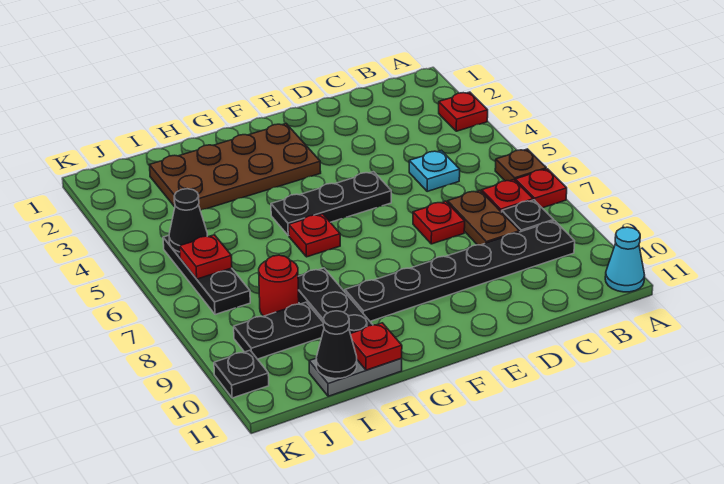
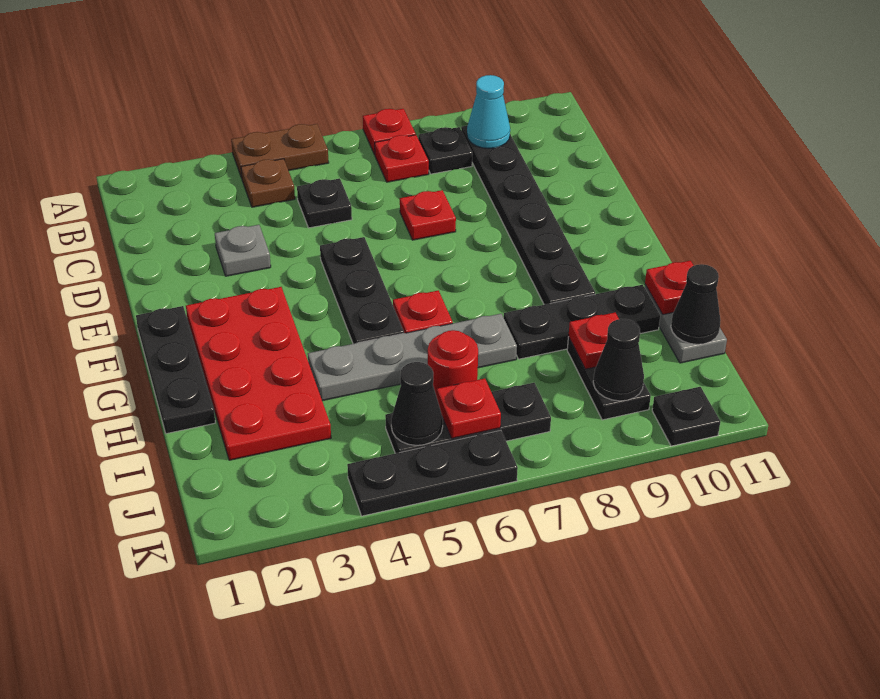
red plate A3 level 1 -> red plate I9 level 2
brown plate A6 level 1 -> brown plate B4 level 1
cyan cone A11 level 1 -> cyan cone B9 level 2
cyan plate C5 level 1 -> black plate C5 level 1
brown plate C7:C8 level 1 -> brown plate A4:A5 level 1
none -> grey plate D3 level 1
none -> black plate F1:H1 level 1
brown plate F2:I3 level 1 -> red plate F2:I3 level 1
none -> grey plate H4:H7 level 1
red round brick I8 level 1 -> red round brick I6 level 1
none -> black cone J9 level 2
none -> black plate K4:K6 level 1

